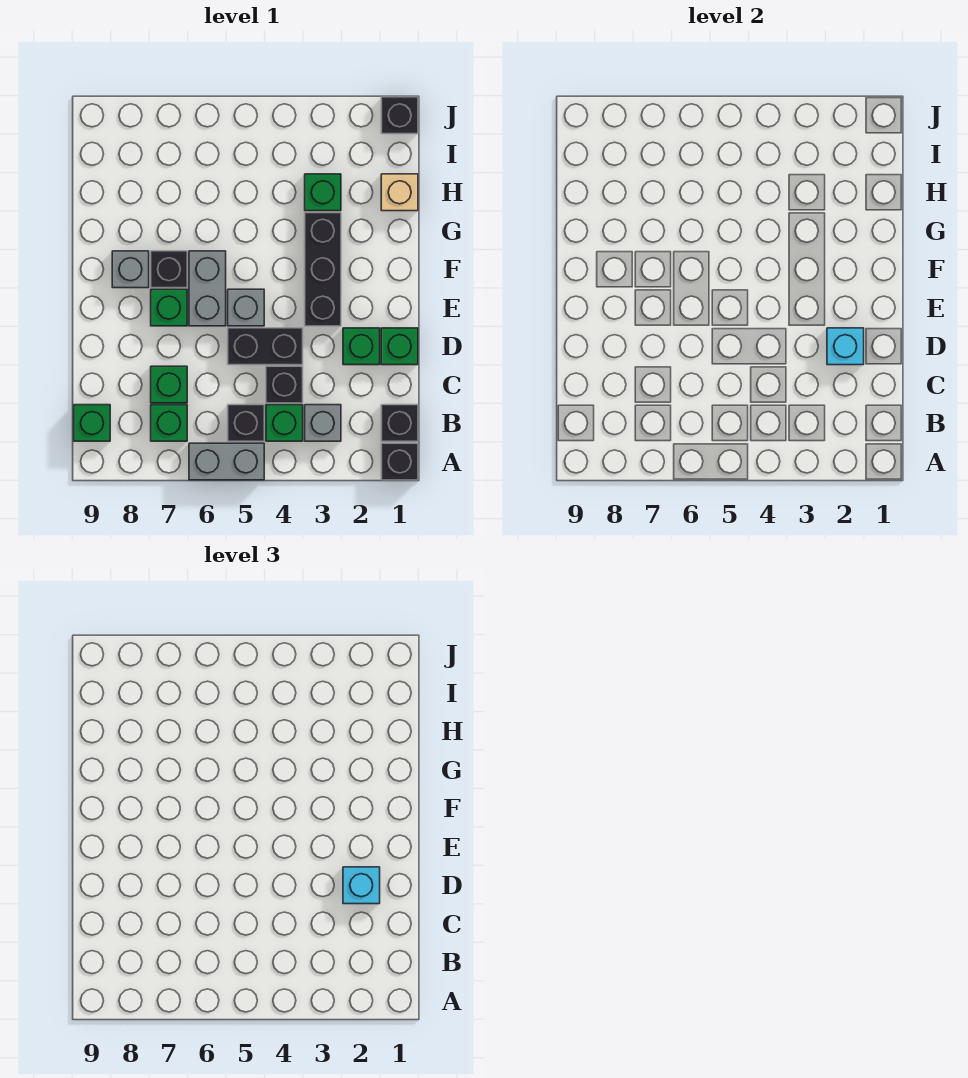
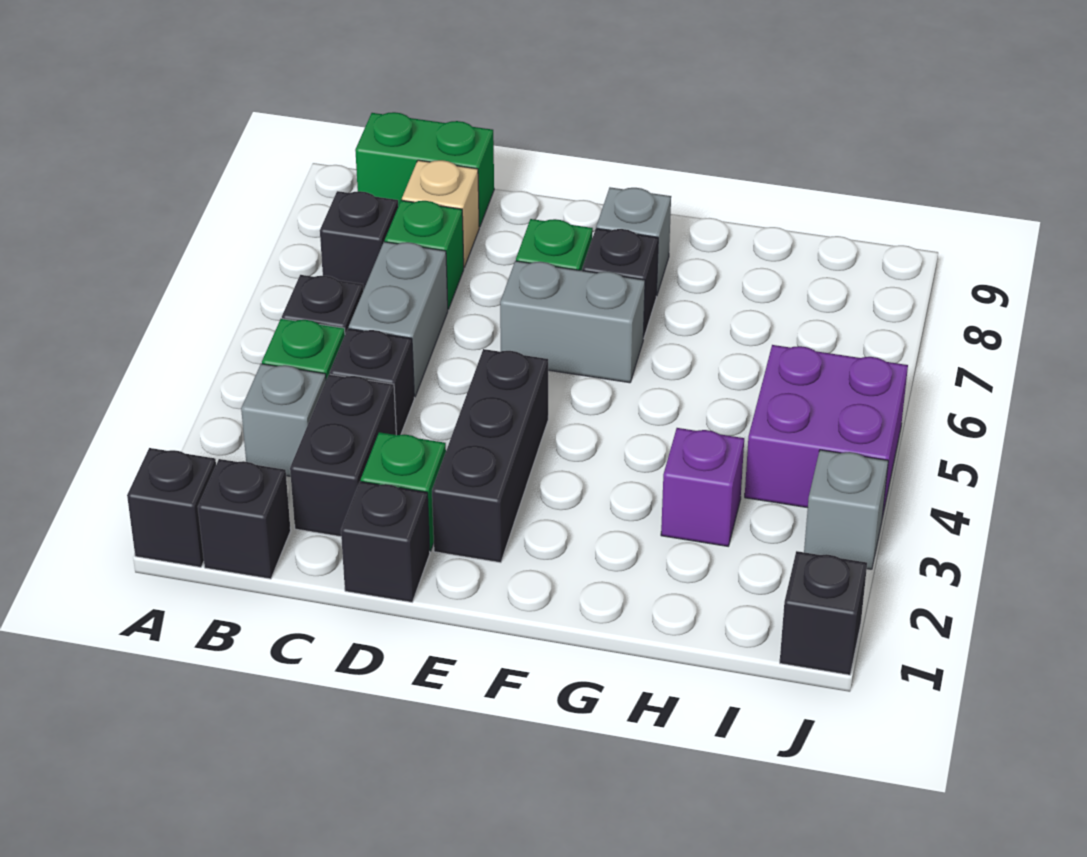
grey brick A5:A6 level 1 -> grey brick C5:C6 level 1
green brick B7 level 1 -> black brick B7 level 1
green brick B9 level 1 -> green brick B9:C9 level 1
green brick D1 level 1 -> black brick D1 level 1
cyan brick D2 level 2 -> none
cyan brick D2 level 3 -> none
black brick D4:D5 level 1 -> black brick C2:C3 level 1
black brick E3:G3 level 1 -> black brick E2:E4 level 1
grey brick E5 level 1 -> grey brick J3 level 1
tan brick H1 level 1 -> tan brick C8 level 1
green brick H3 level 1 -> purple brick H3 level 1
none -> purple brick I4:J5 level 1

